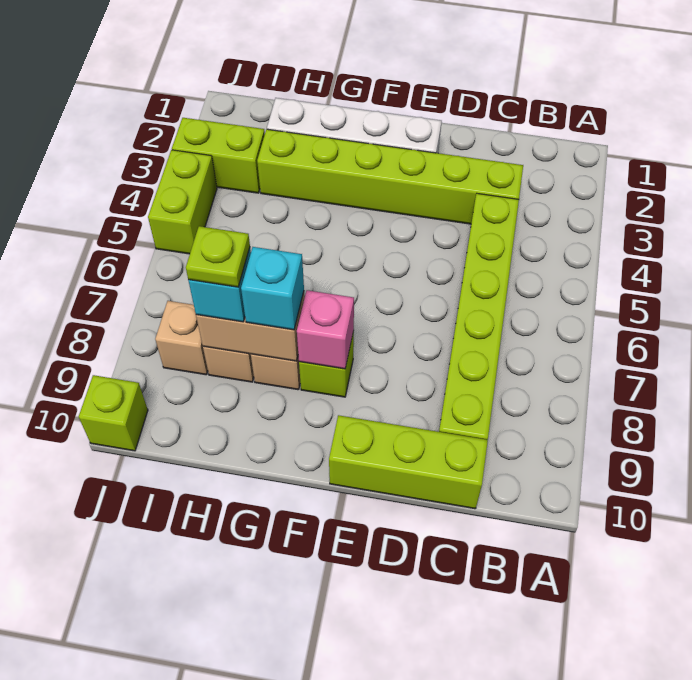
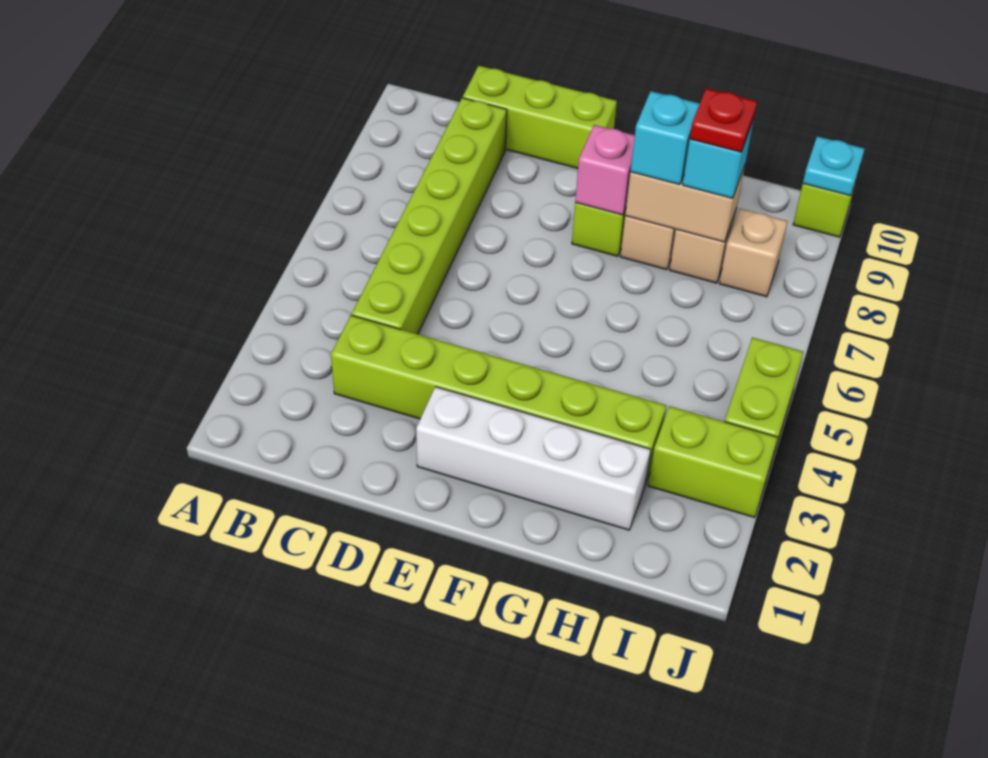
lime plate H8 level 4 -> red plate H8 level 4
none -> cyan plate J10 level 2

